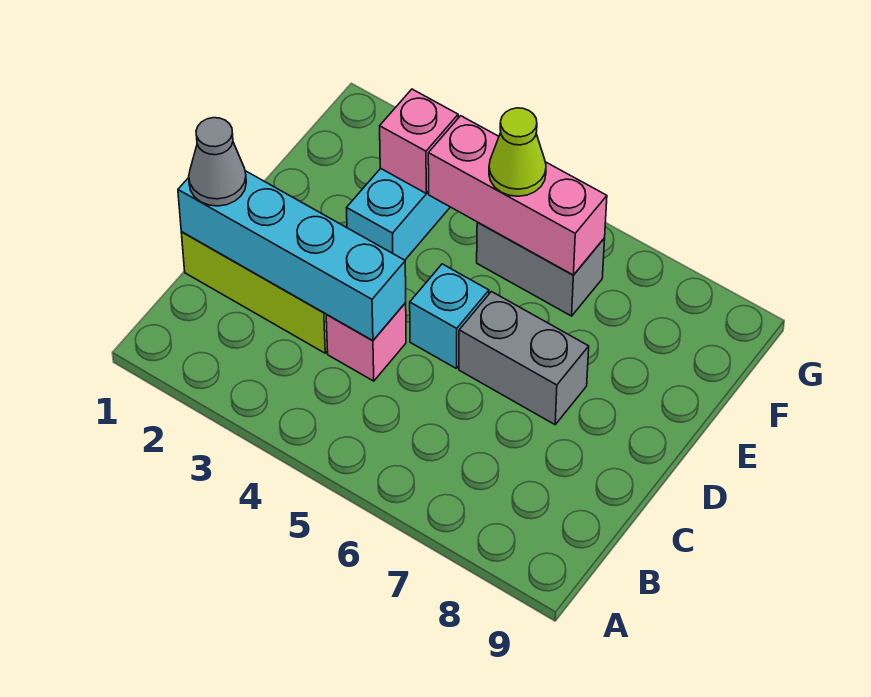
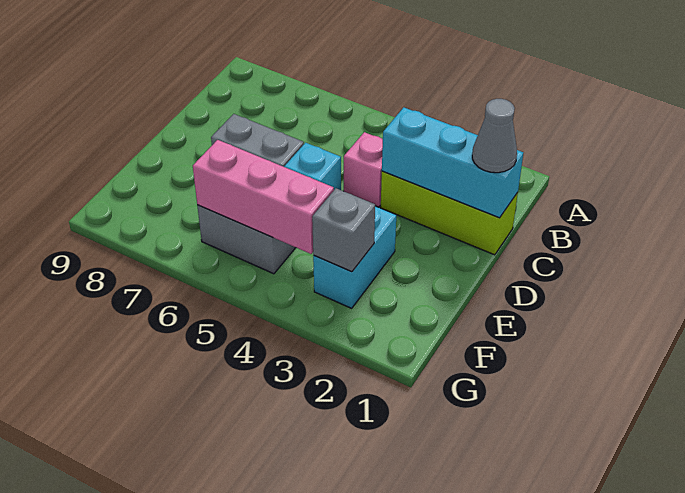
cyan brick C1:C4 level 2 -> cyan brick C1:C3 level 2
pink brick F3 level 2 -> grey brick F3 level 2
lime cone F5 level 3 -> none

